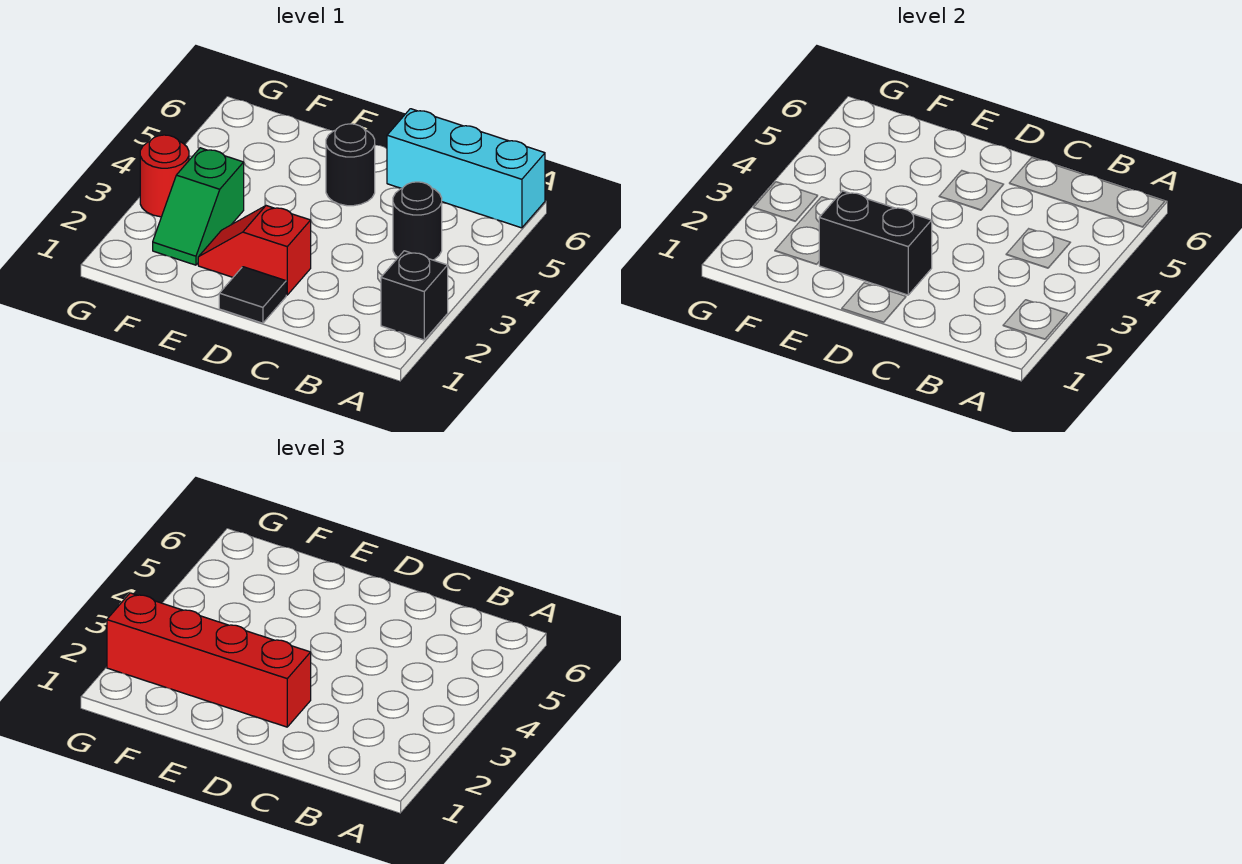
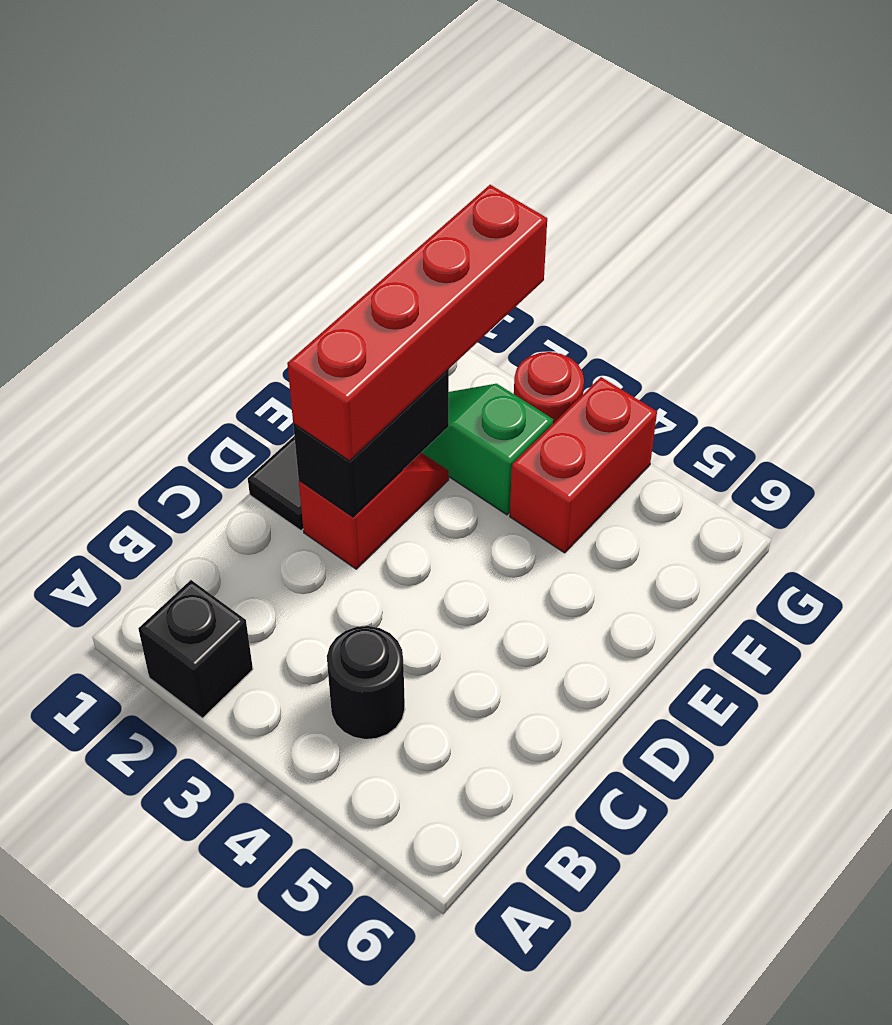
cyan brick A6:C6 level 1 -> none
black round brick D5 level 1 -> none
none -> red brick F4:G4 level 1

